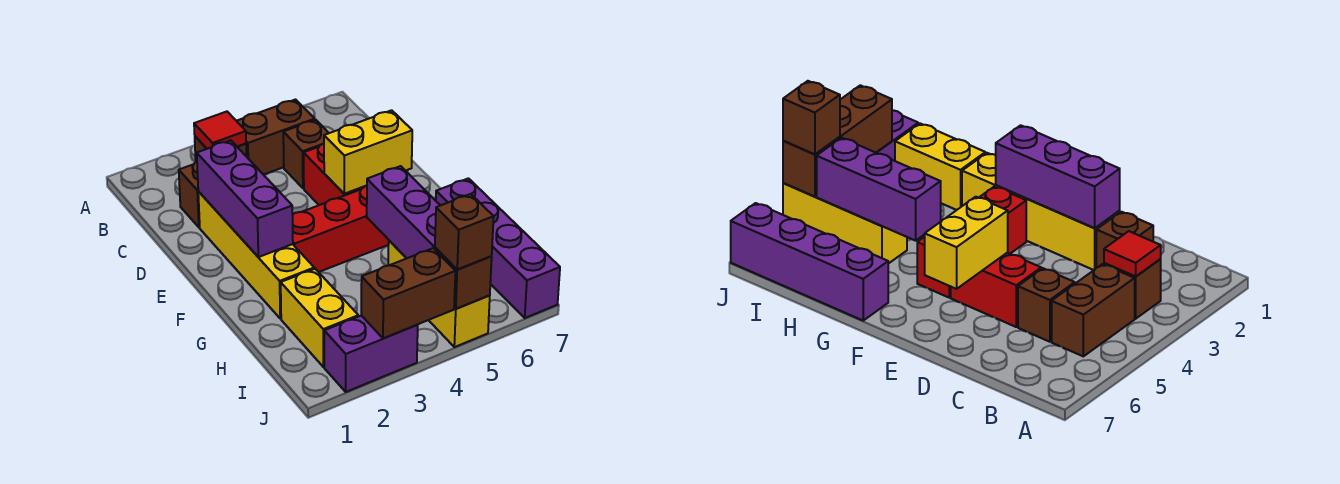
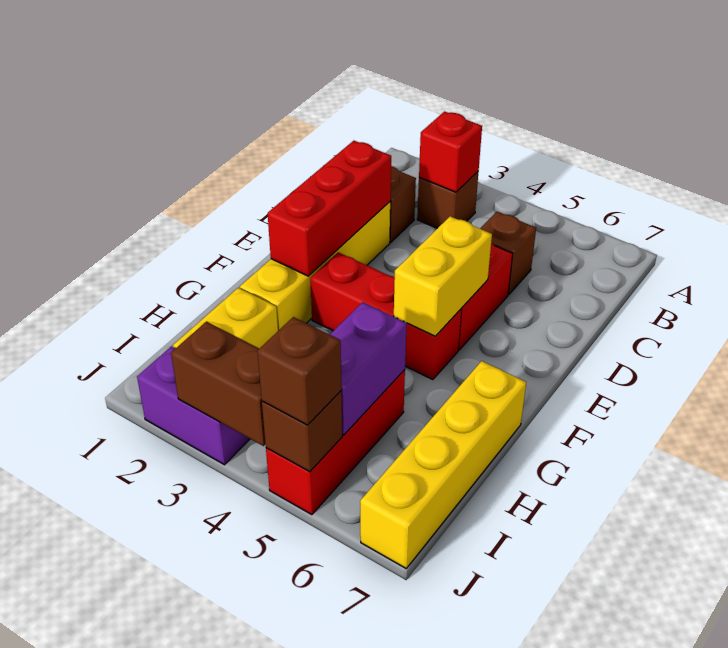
red tile B3 level 2 -> red brick B3 level 2
brown brick B4:B5 level 1 -> none
purple brick D2:F2 level 2 -> red brick D2:F2 level 2
yellow brick E5:E6 level 2 -> yellow brick E5:F5 level 2
purple brick G5:I5 level 2 -> purple brick H5:I5 level 2
purple brick G7:J7 level 1 -> yellow brick G7:J7 level 1
yellow brick H5:J5 level 1 -> red brick H5:J5 level 1

